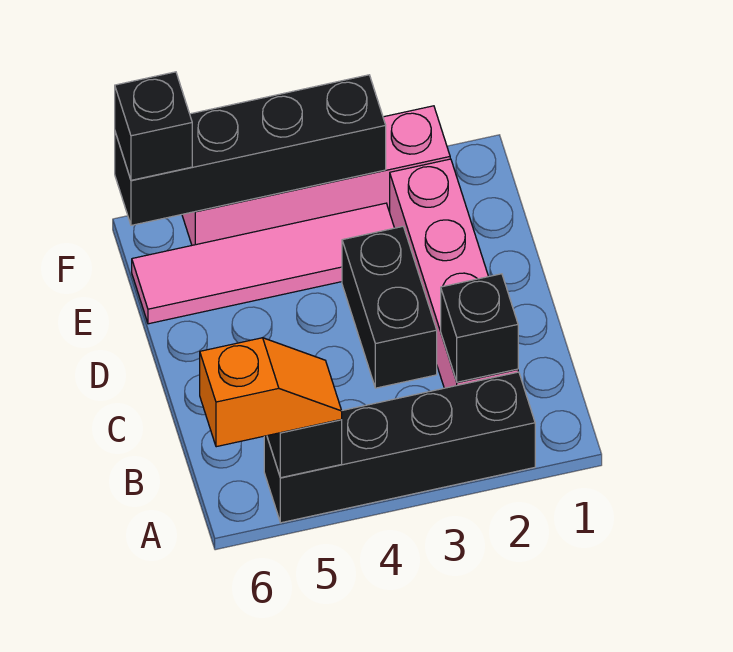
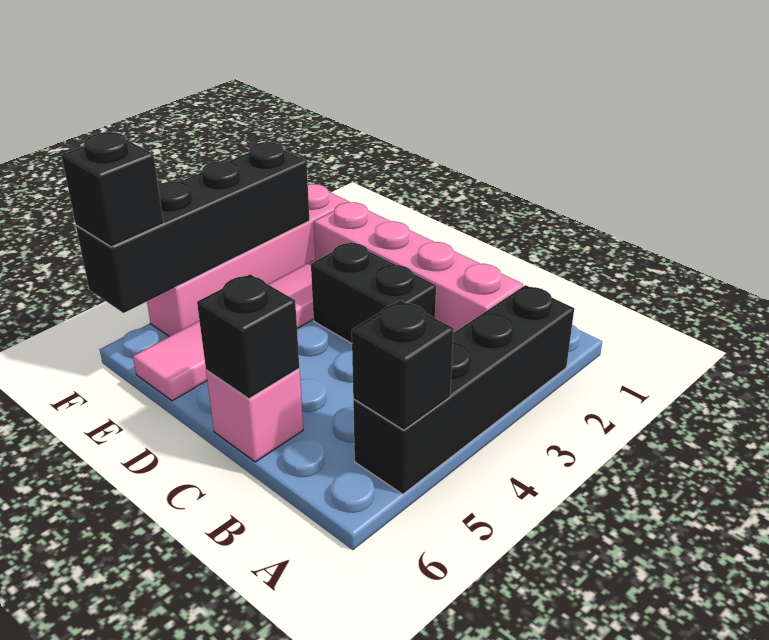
orange slope A5:A6 level 3 top 6 -> none
black brick B2 level 2 -> black brick C6 level 2
none -> pink brick C6 level 1

